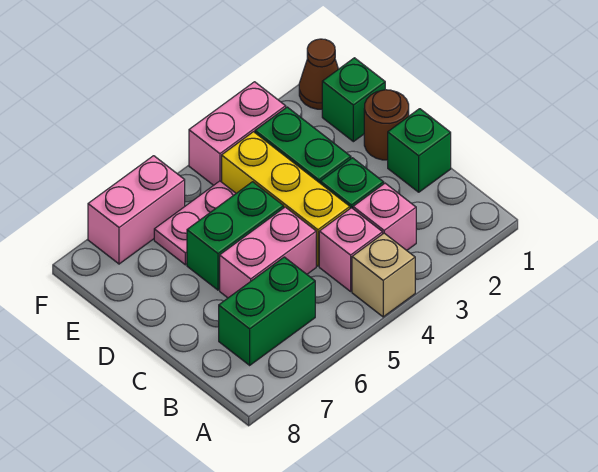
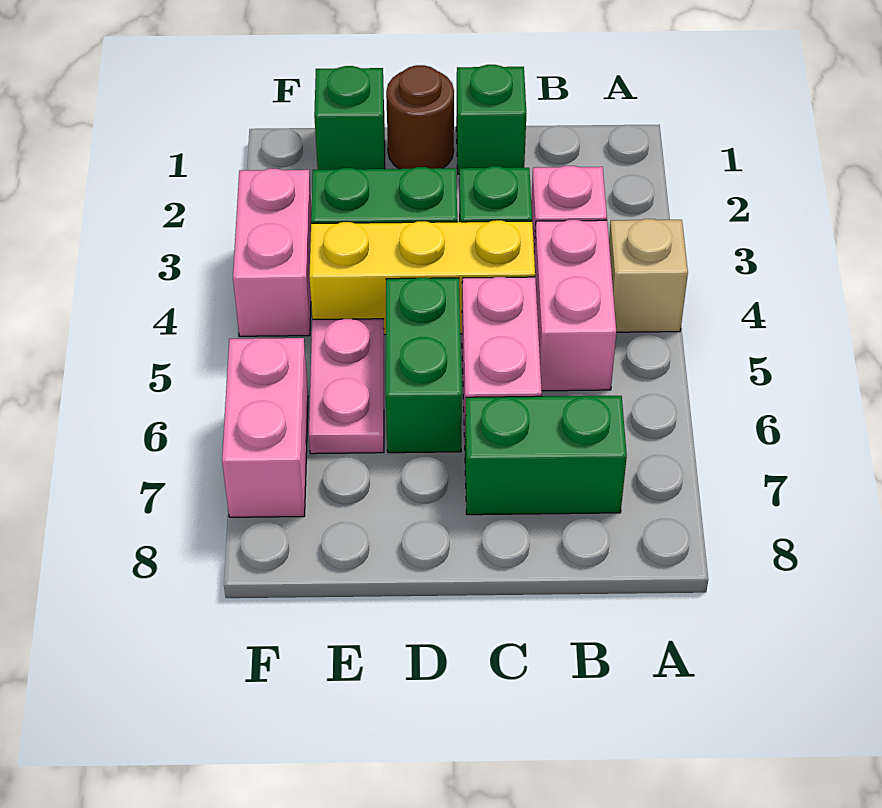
pink brick B4 level 1 -> pink brick B4:B5 level 1
green brick B6:B7 level 1 -> green brick B7:C7 level 1
brown cone F1 level 1 -> none

